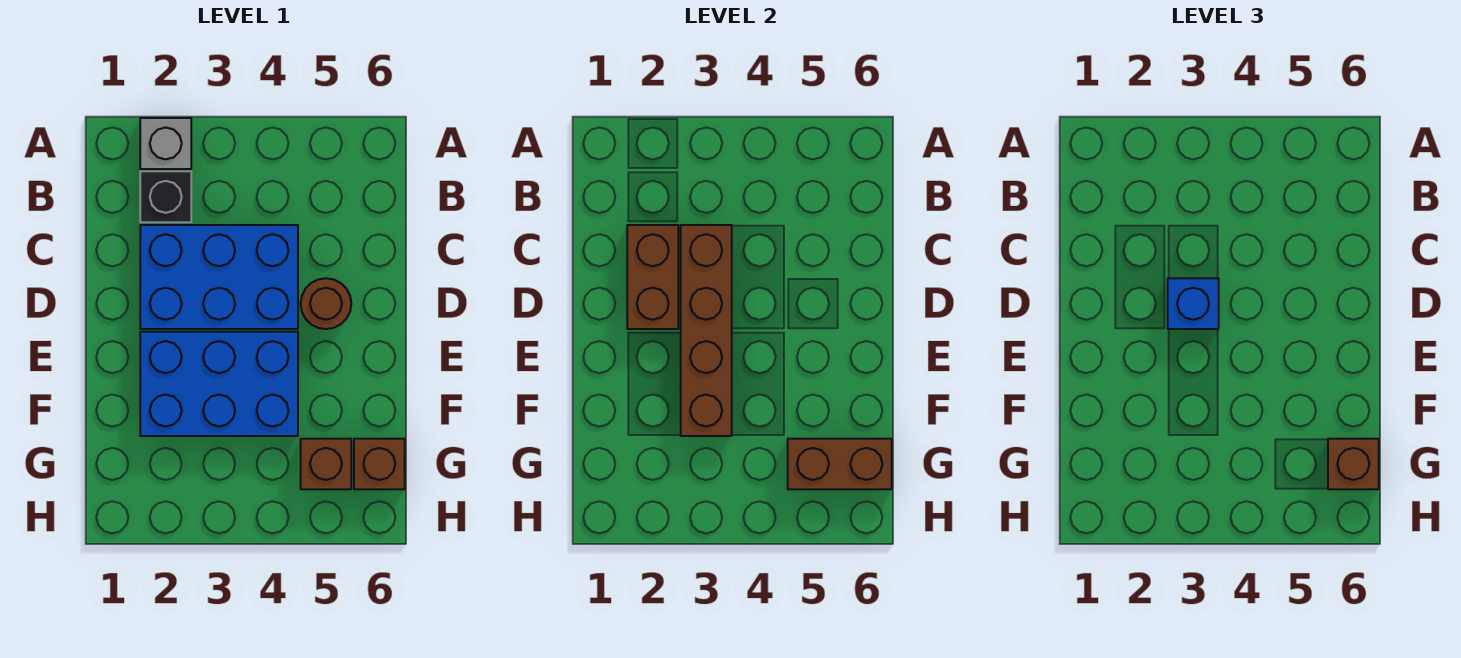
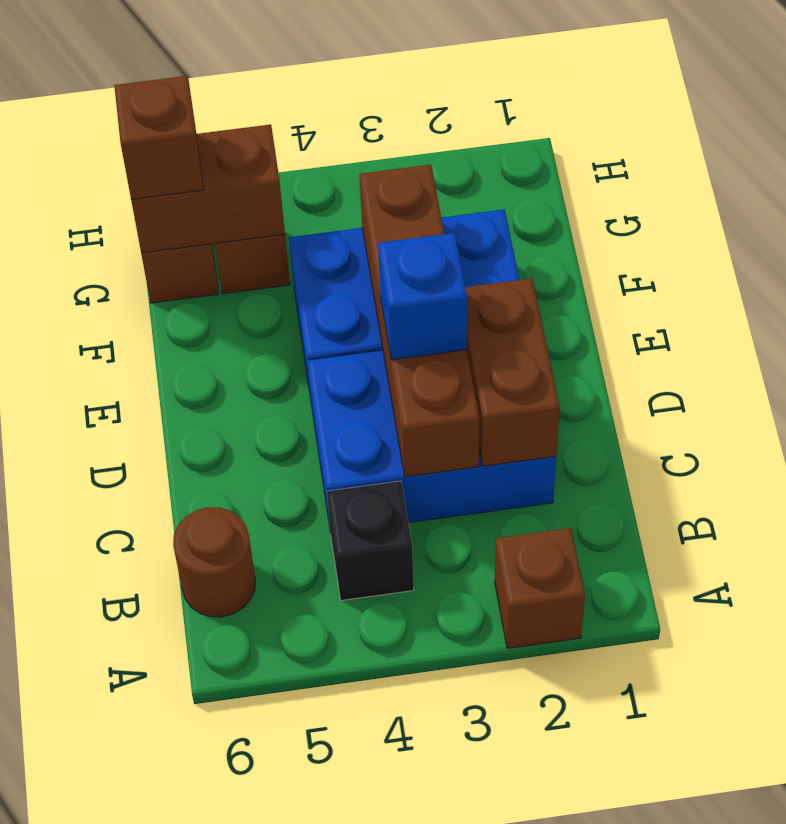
grey brick A2 level 1 -> brown brick A2 level 1
black brick B2 level 1 -> black brick B4 level 1
brown round brick D5 level 1 -> brown round brick B6 level 1

